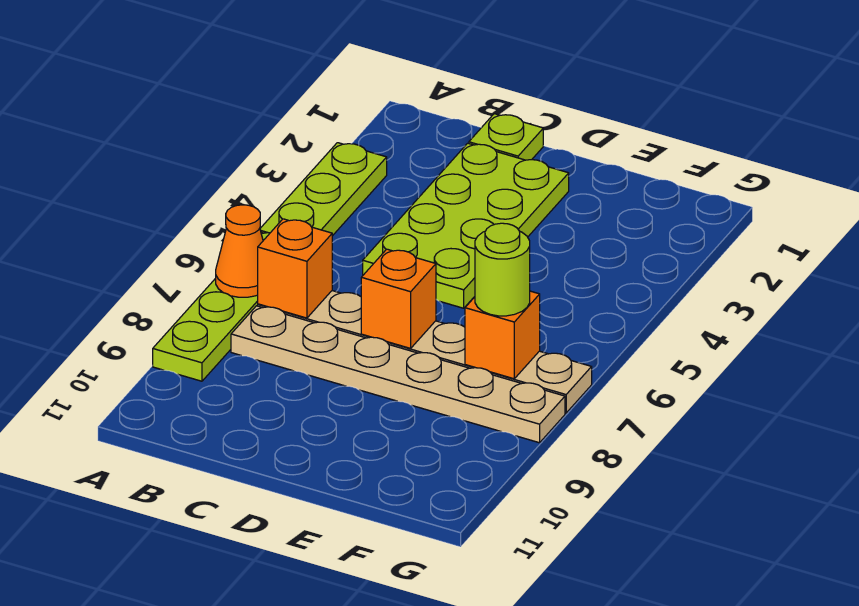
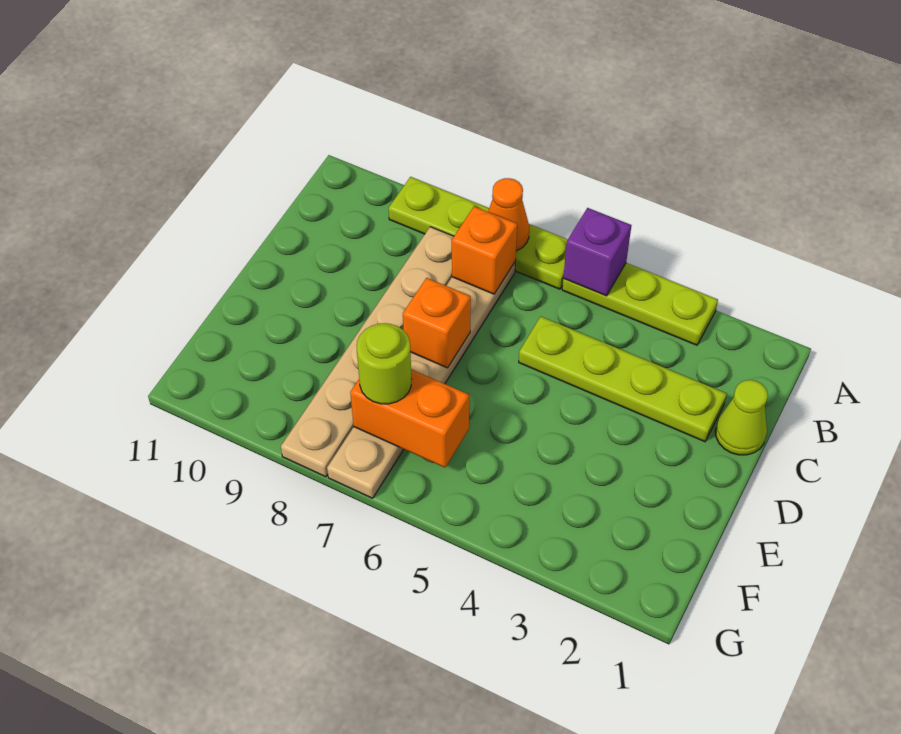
none -> purple brick A5 level 2
lime plate C1 level 1 -> lime cone C1 level 1
lime plate C2:D5 level 1 -> lime plate C2:C5 level 1
orange brick F7 level 2 -> orange brick F6:F7 level 2

